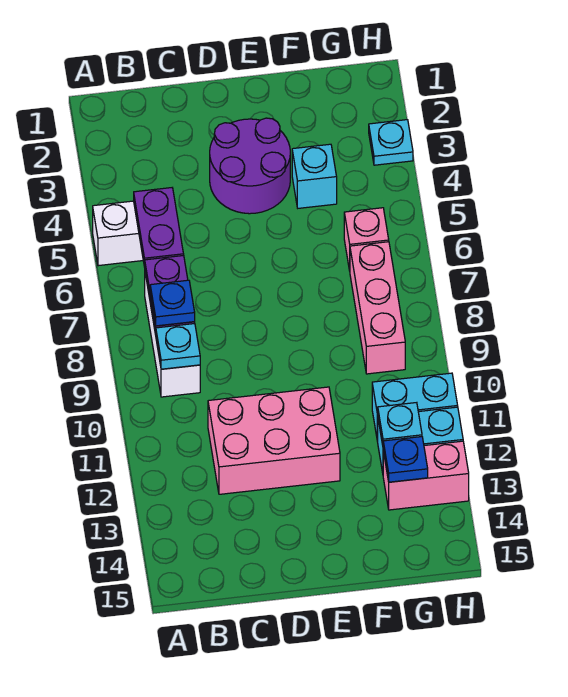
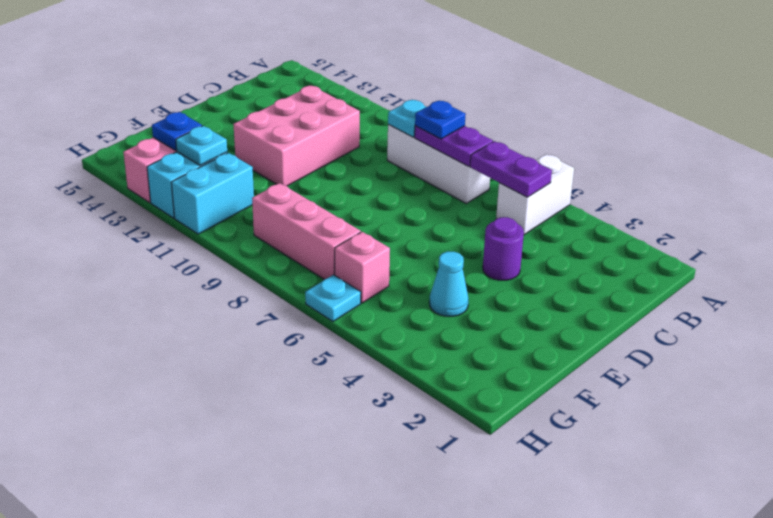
purple round brick D3:E4 level 1 -> purple round brick D4 level 1
cyan brick F4 level 1 -> cyan cone F4 level 1
cyan plate H3 level 1 -> cyan plate H6 level 1

